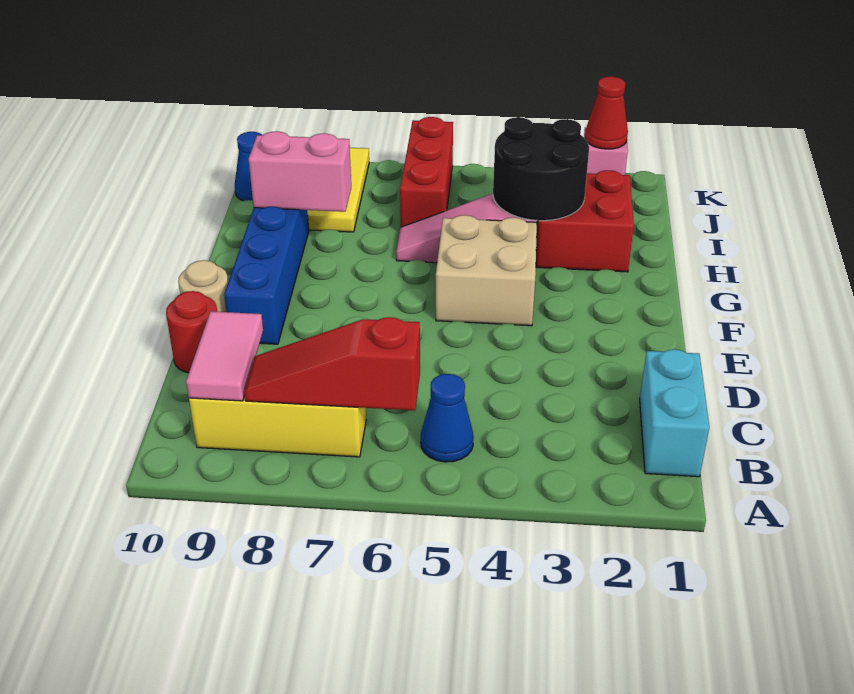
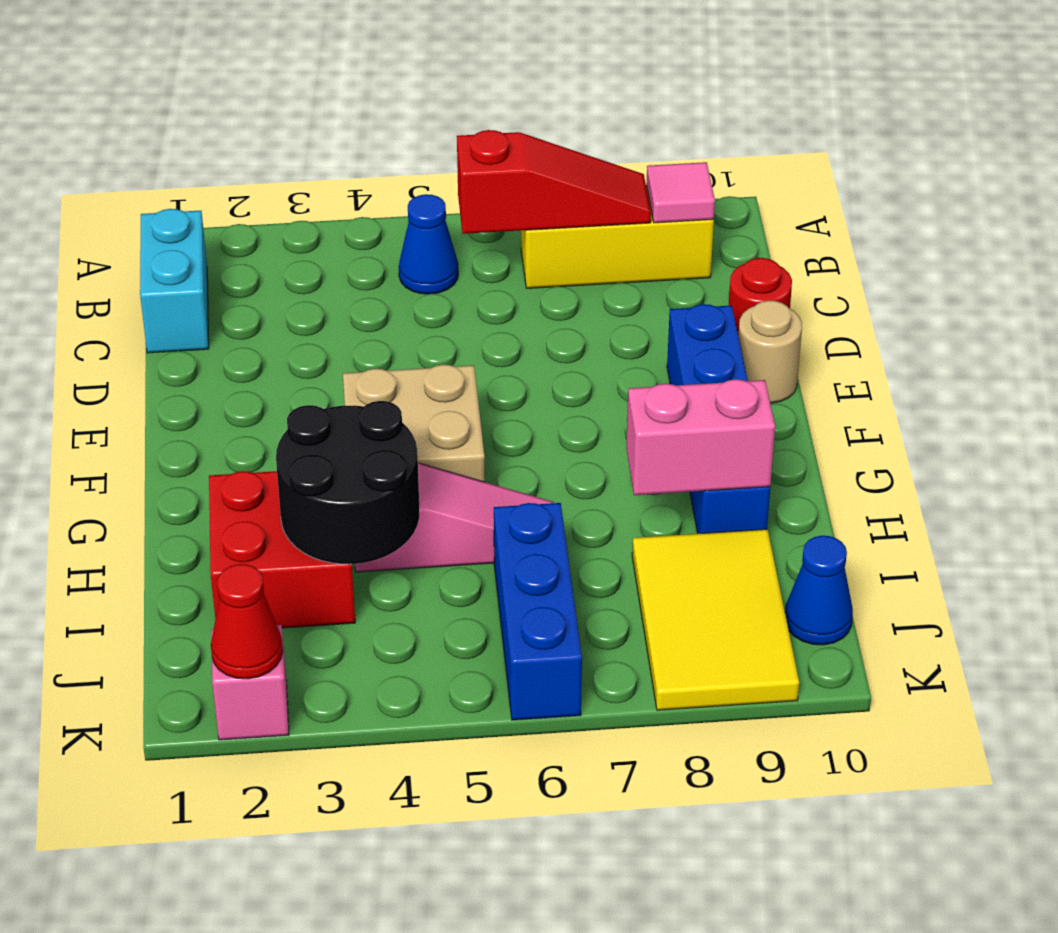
pink tile B9:C9 level 2 -> pink tile B9 level 2
red brick I6:K6 level 1 -> blue brick I6:K6 level 1

